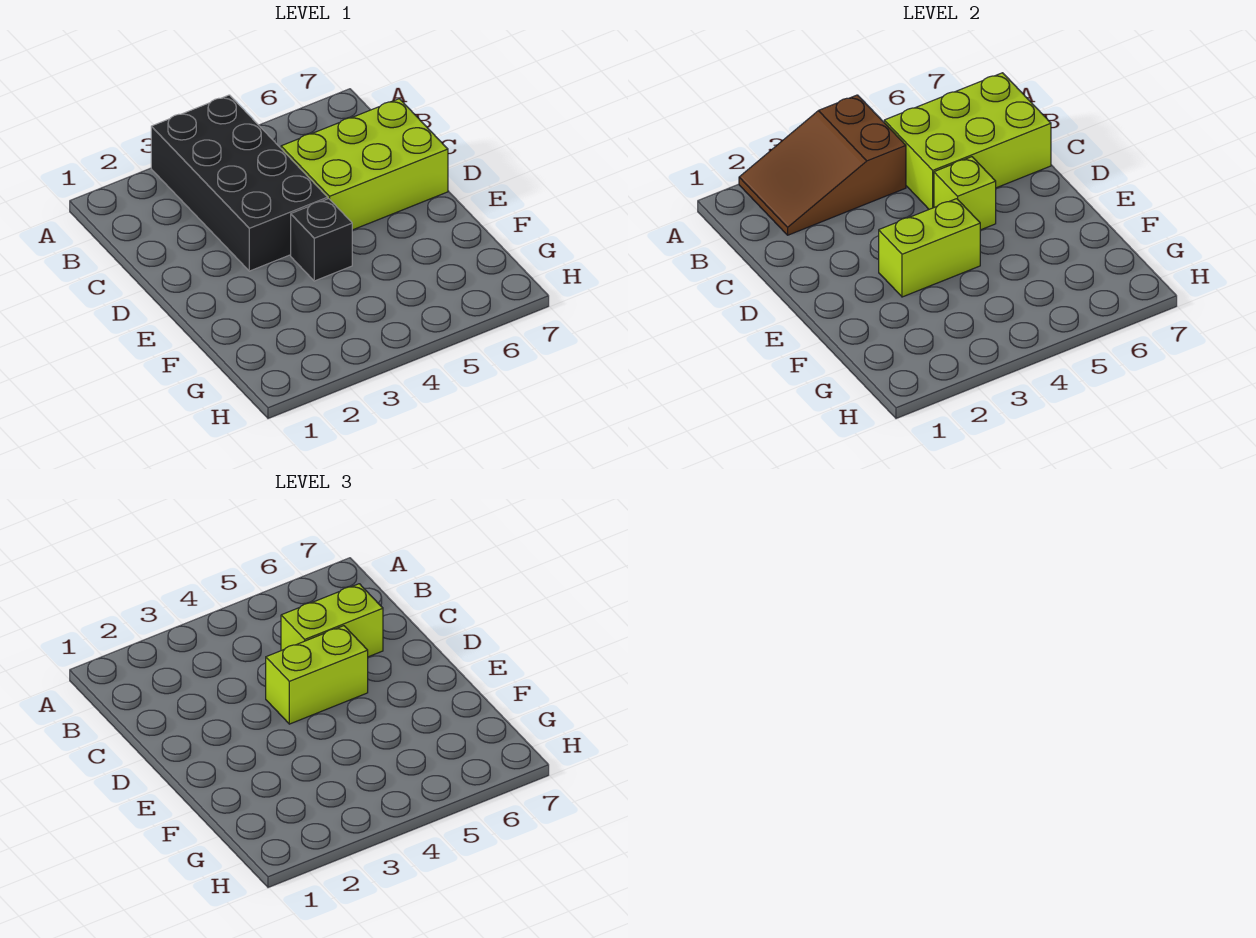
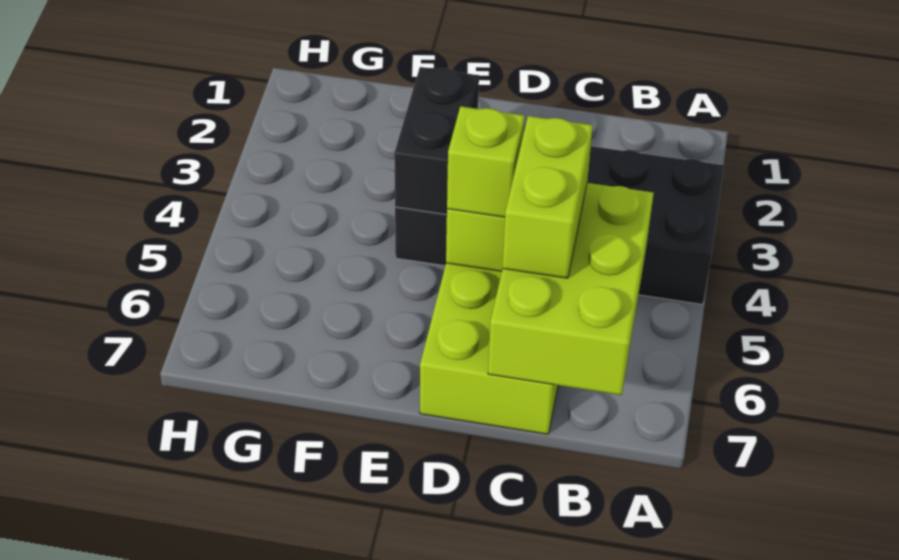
brown slope A2:B4 level 2 top 4 -> none
lime brick D4:D5 level 3 -> lime brick D5 level 3
lime brick E3:E4 level 2 -> black brick E3:E4 level 2

